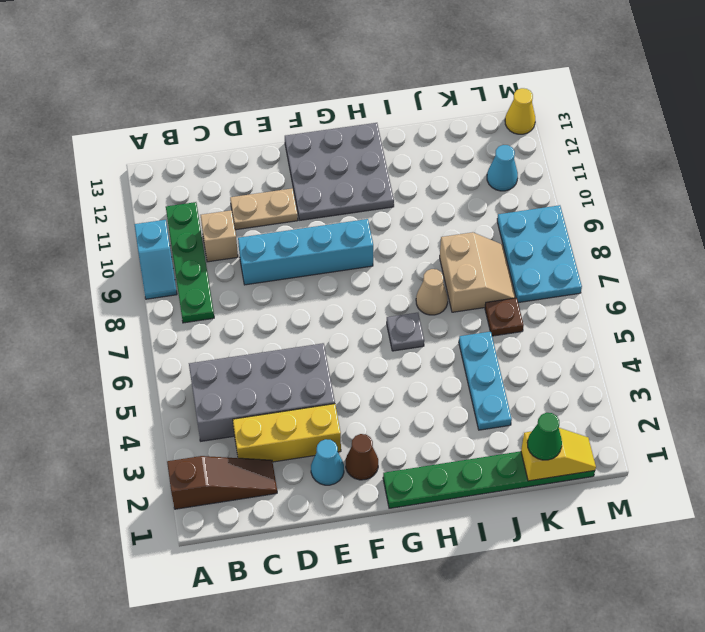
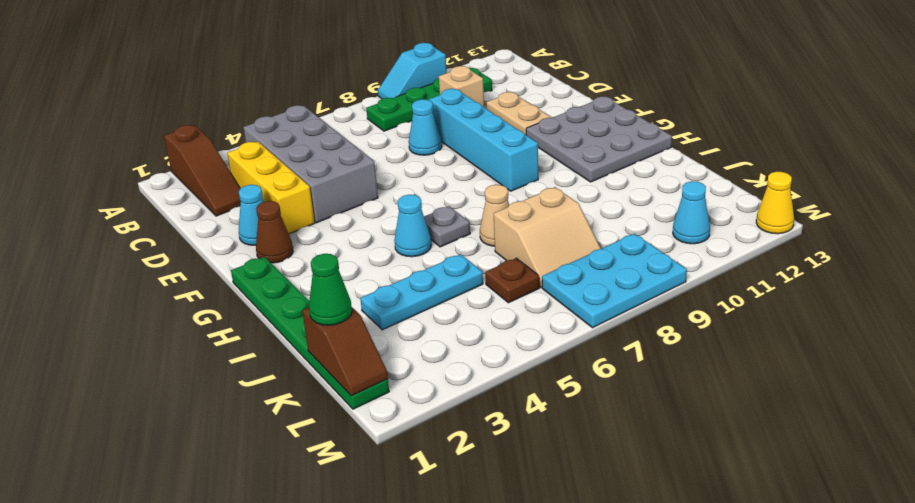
none -> cyan cone D8 level 1
none -> cyan cone H5 level 1
yellow slope K1:L1 level 2 top K -> brown slope K1:L1 level 2 top K

